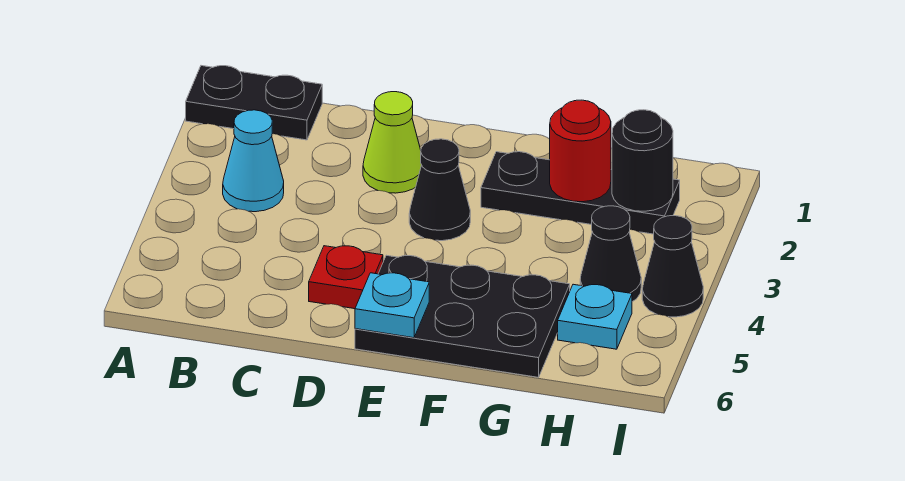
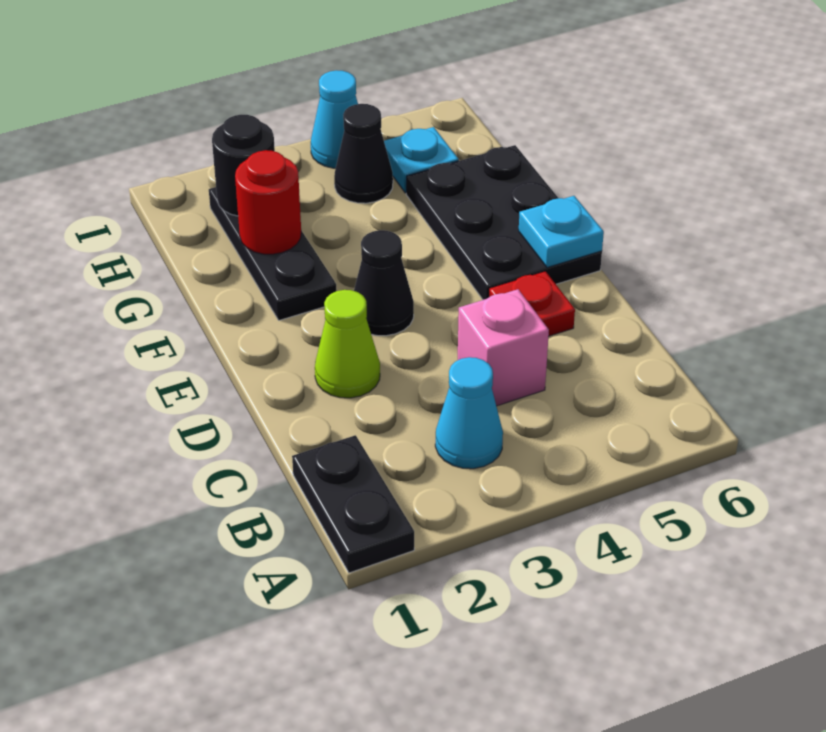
none -> pink brick C4 level 1
black cone I4 level 1 -> cyan cone I4 level 1

